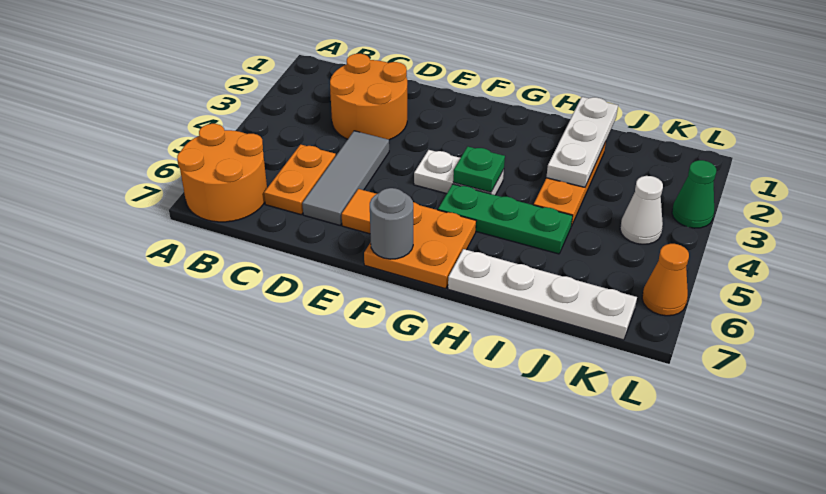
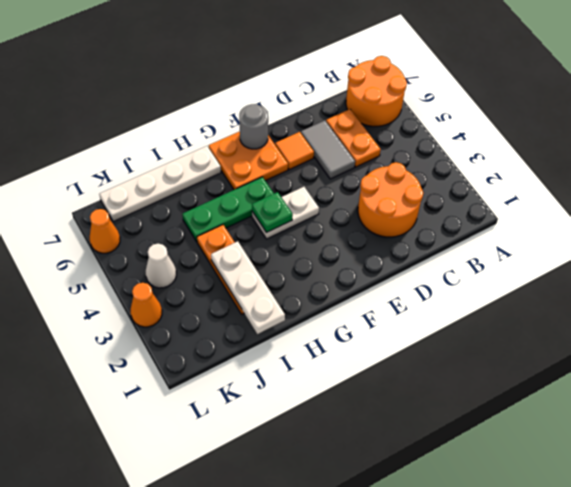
grey tile D4:D6 level 1 -> grey tile D5:D6 level 1
green cone L3 level 1 -> orange cone L3 level 1

